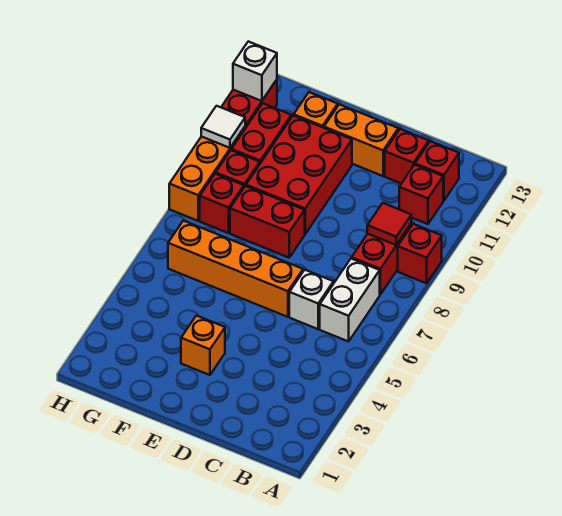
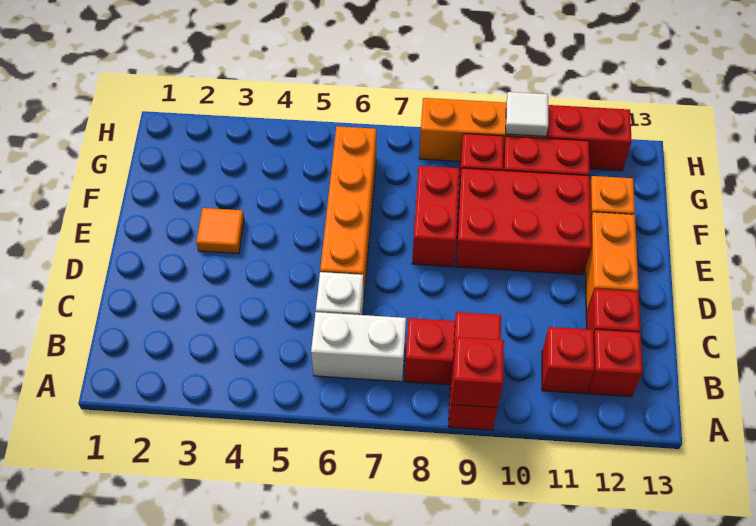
orange brick E3 level 1 -> orange tile E3 level 1
red brick G8 level 1 -> red brick A9 level 2
white brick H12 level 2 -> none

